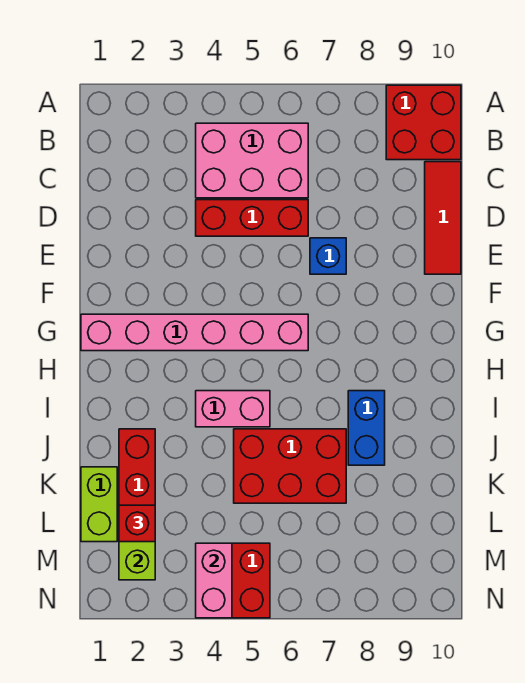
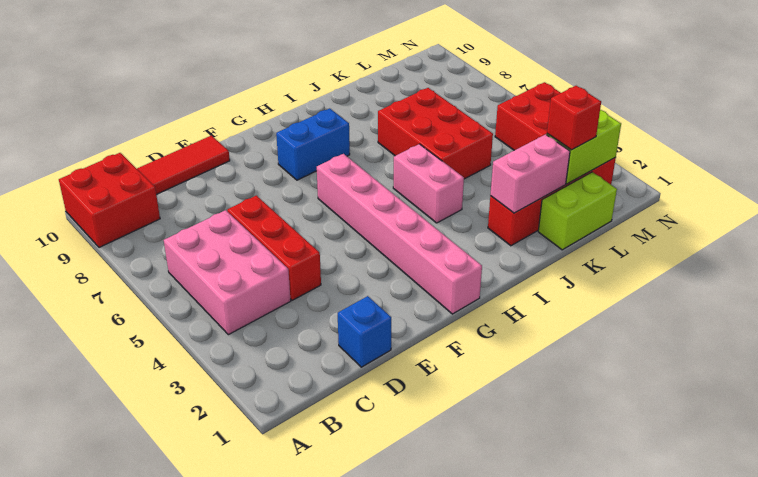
blue brick E7 level 1 -> blue brick D1 level 1
blue brick I8:J8 level 1 -> blue brick G8:H8 level 1
pink brick M4:N4 level 2 -> pink brick J2:K2 level 2

